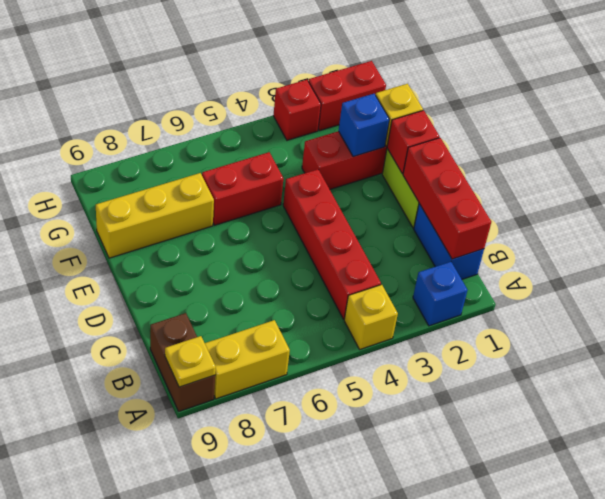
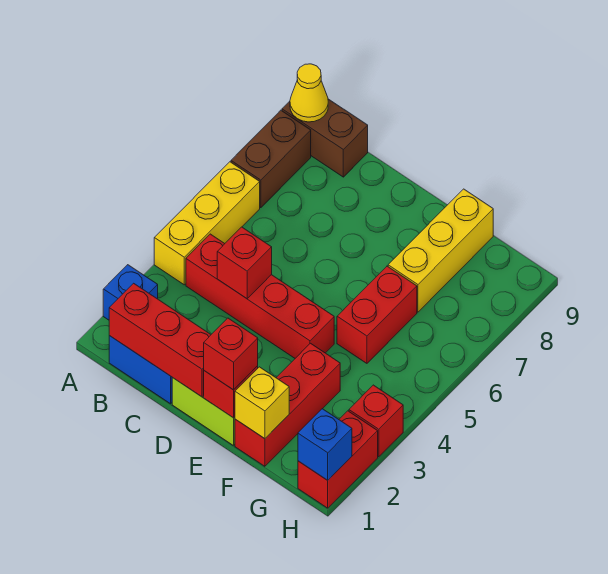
yellow brick A4 level 1 -> yellow brick A4:A6 level 1
yellow brick A7:A8 level 1 -> brown brick A7:A8 level 1
yellow plate A9 level 2 -> yellow cone A9 level 2
none -> red brick C4 level 2
none -> red brick E1 level 3
blue brick F2 level 2 -> blue brick H1 level 2

